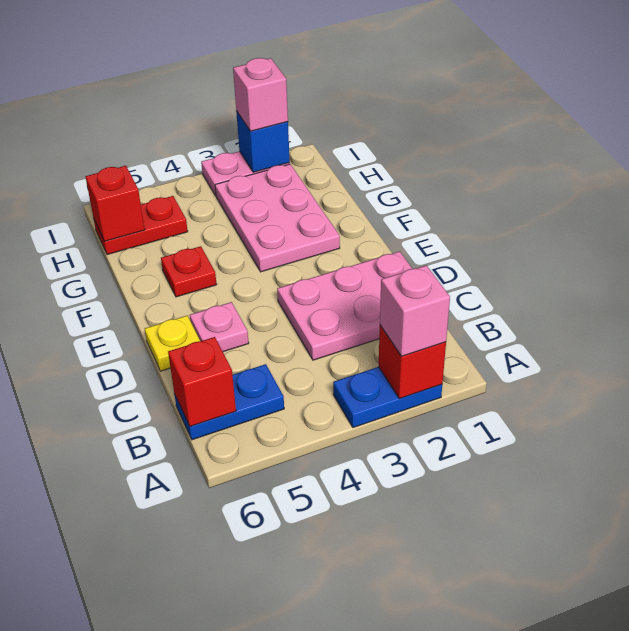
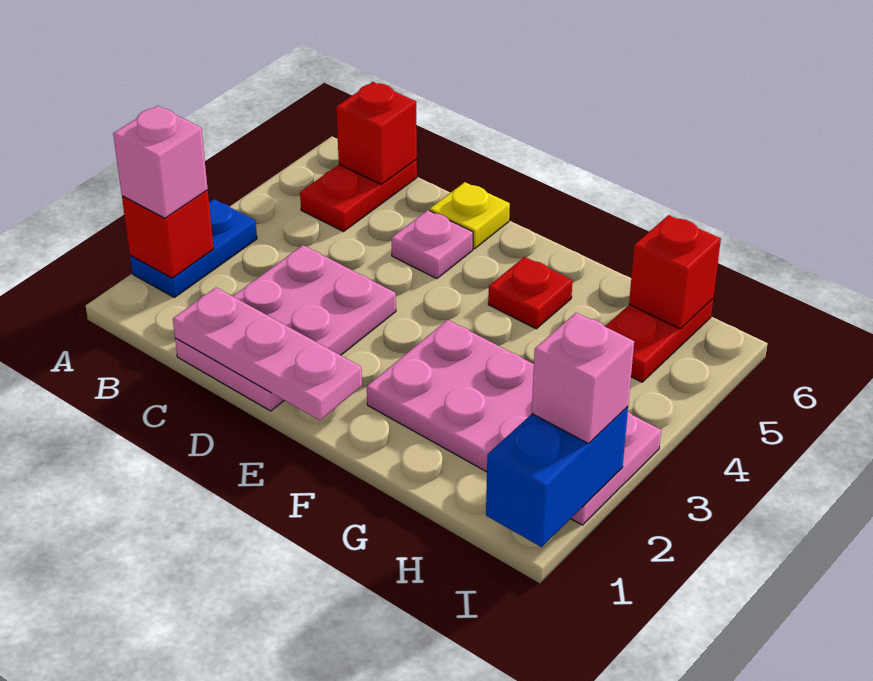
blue plate B5:B6 level 1 -> red plate B5:B6 level 1
none -> pink plate C1:E1 level 2
blue brick I2 level 2 -> blue brick I1:I2 level 2

